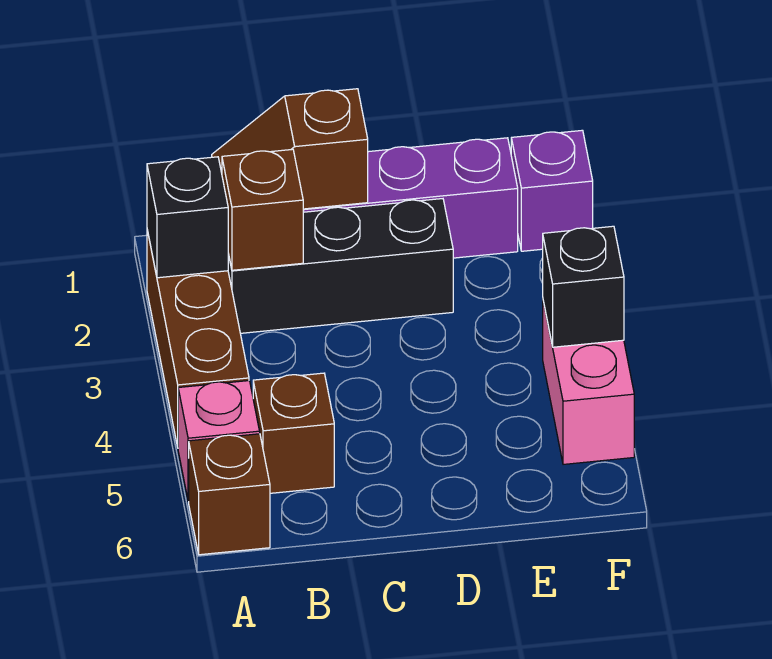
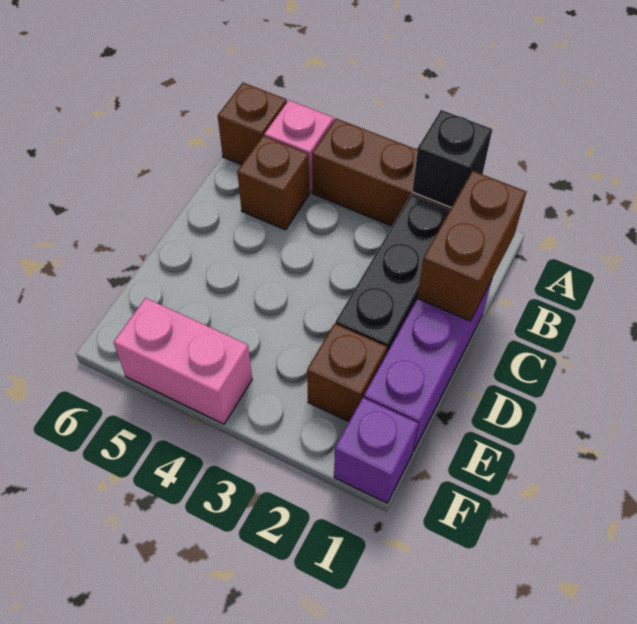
brown slope B1:C1 level 2 top C -> brown brick B1:C1 level 2
brown brick B2 level 2 -> brown brick E2 level 1
black brick F4 level 2 -> none

